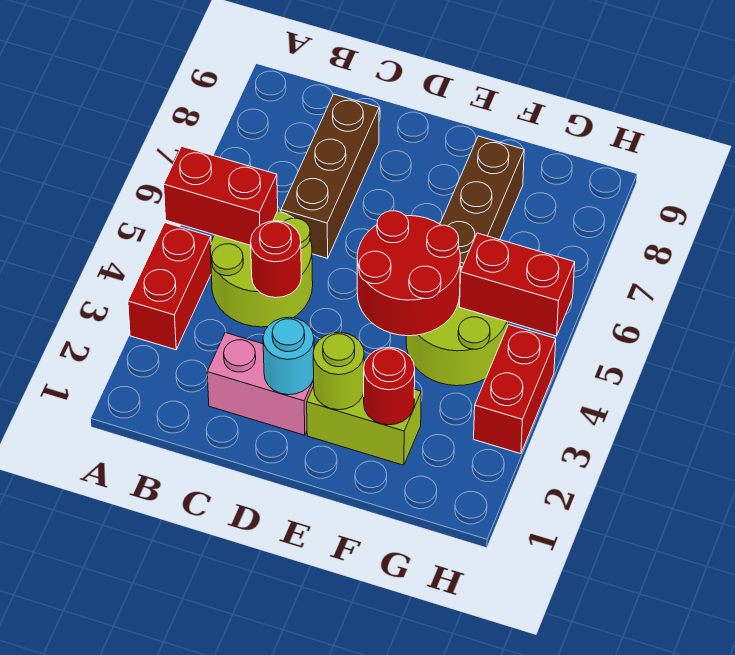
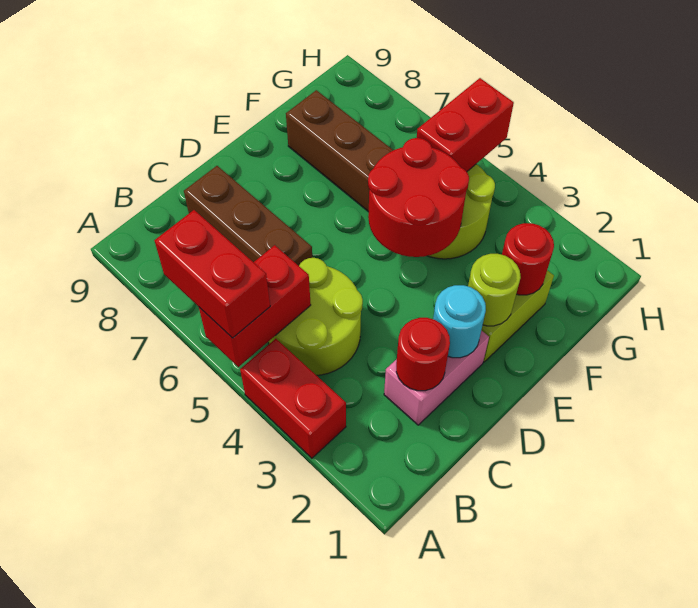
red round brick C4 level 2 -> red round brick C2 level 2
red brick H3:H4 level 1 -> red brick A5:A6 level 3

